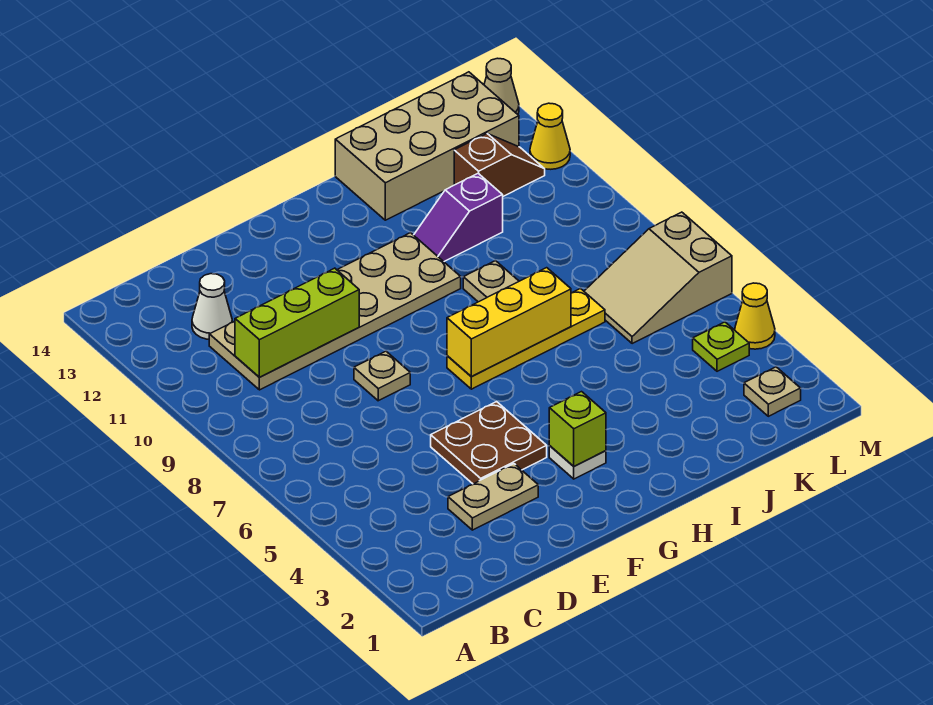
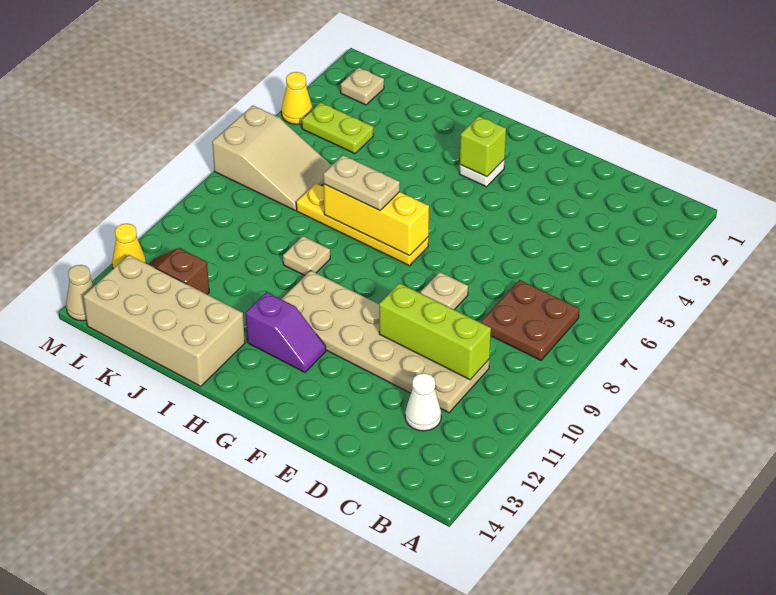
tan plate D3:E3 level 1 -> tan plate H7:I7 level 3
brown plate E4:F5 level 1 -> brown plate B7:C8 level 1
purple slope I11:J11 level 1 top J -> purple slope G12:H12 level 1 top H
lime plate L4 level 1 -> lime plate K4:L4 level 1

